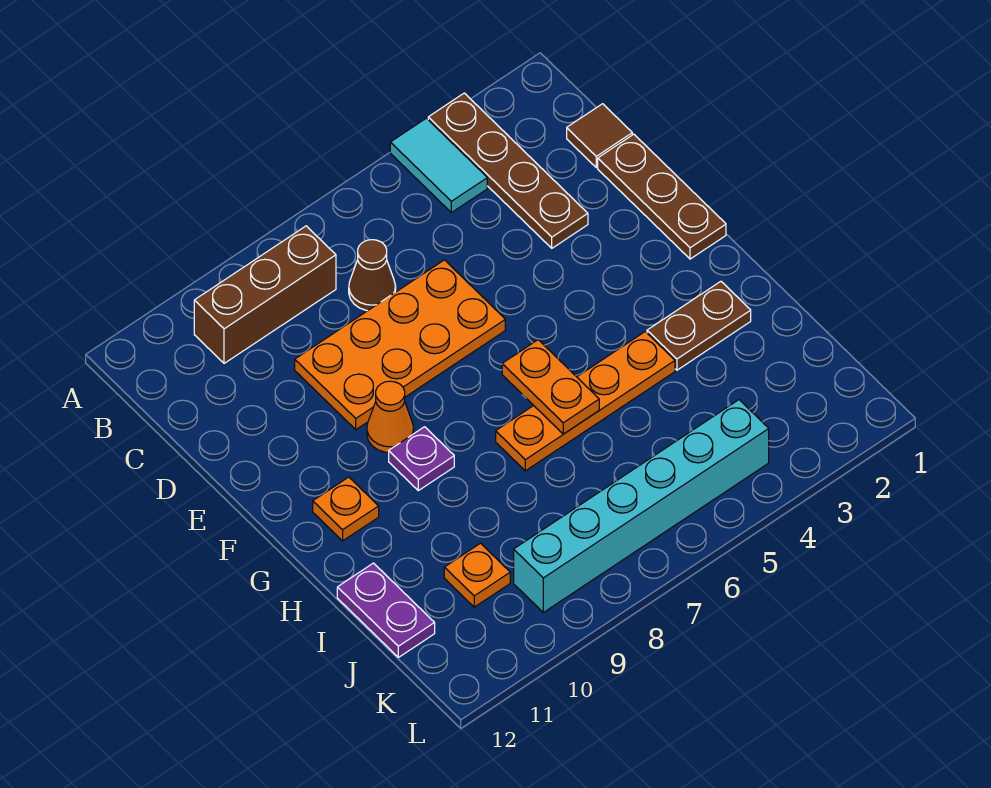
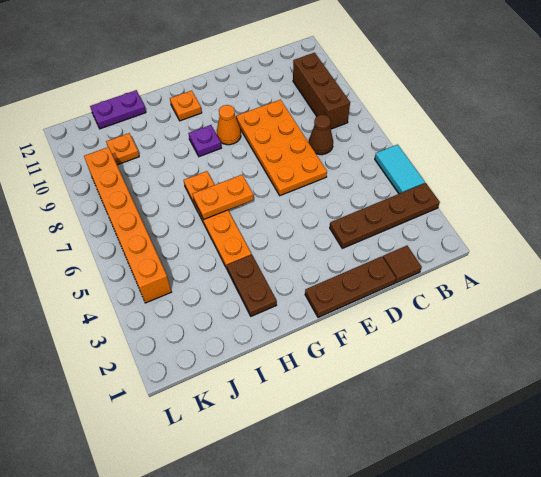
cyan tile A4:B4 level 1 -> cyan tile A4:A5 level 1
cyan brick K4:K9 level 1 -> orange brick K4:K9 level 1

